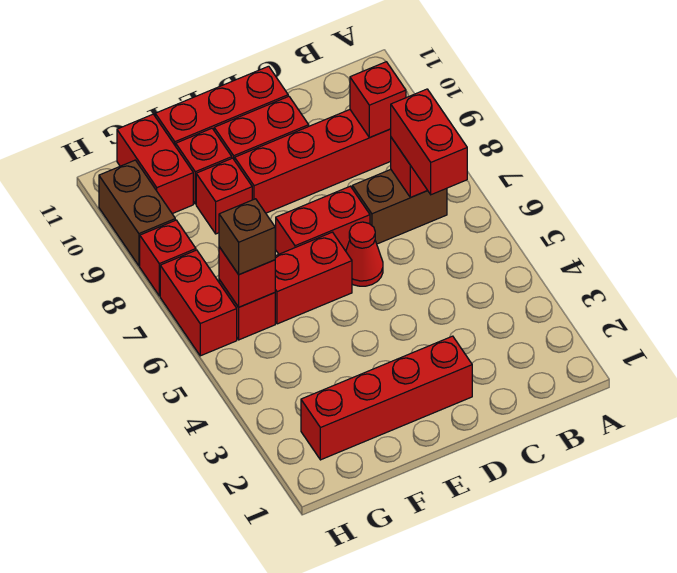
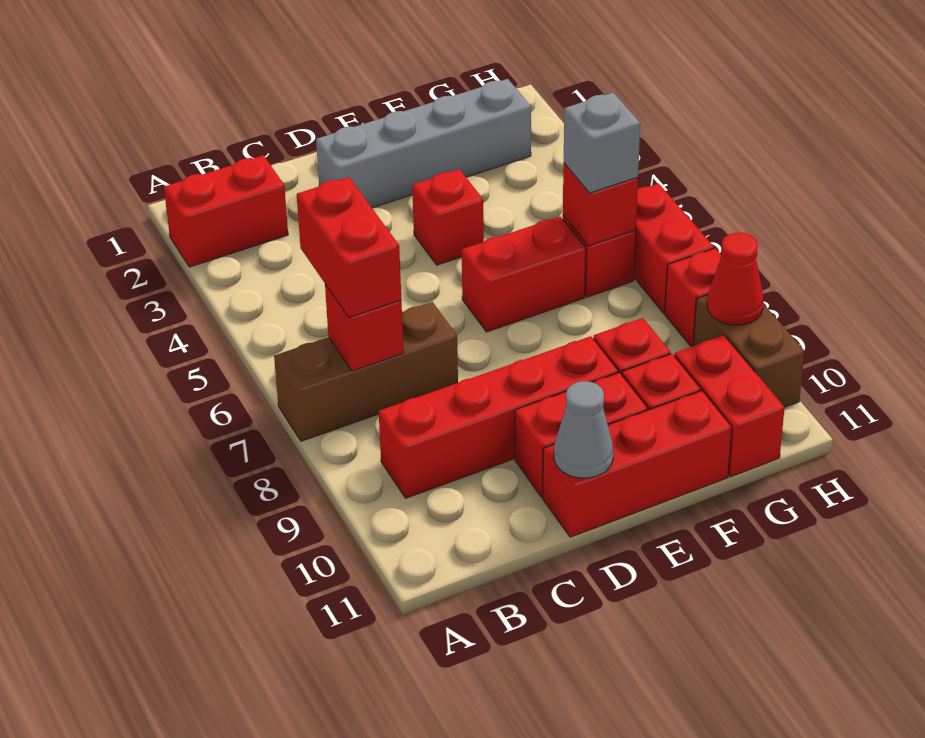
brown brick B7:C7 level 1 -> brown brick A7:C7 level 1
red brick B9 level 2 -> red brick E4 level 1
red brick D2:G2 level 1 -> grey brick D2:G2 level 1
red cone D6 level 1 -> red cone H9 level 2
red brick D7:E7 level 1 -> red brick A2:B2 level 1
none -> grey cone D11 level 2
brown brick G6 level 3 -> grey brick G6 level 3

